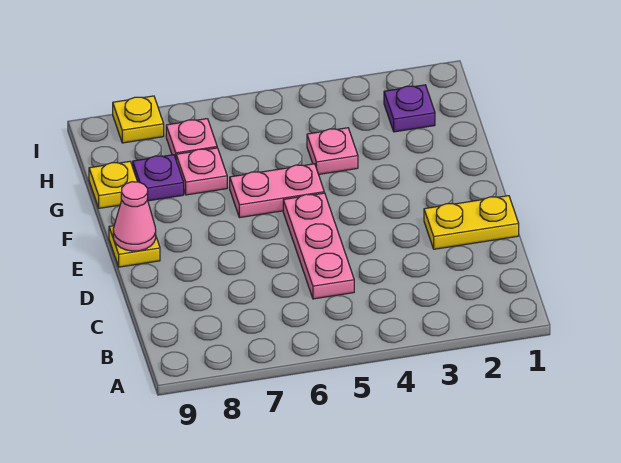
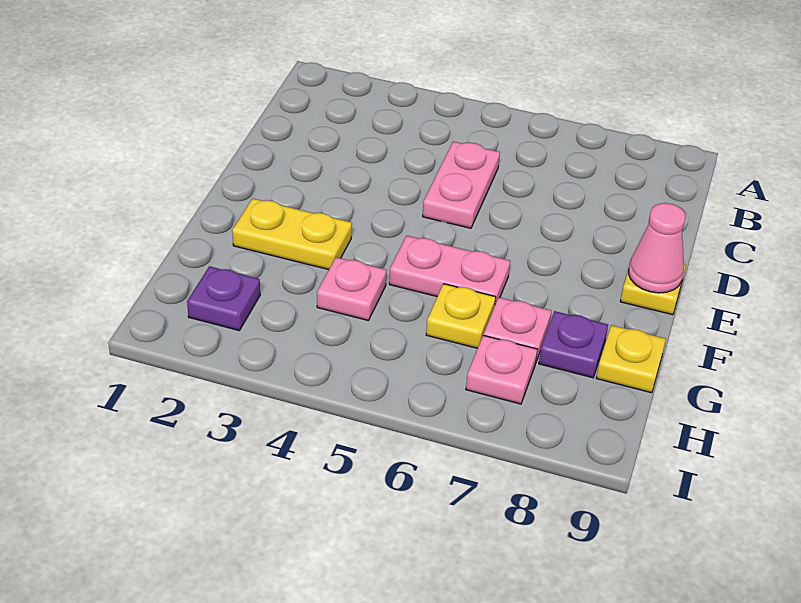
pink plate C5:E5 level 1 -> pink plate C5:D5 level 1
yellow plate D1:D2 level 1 -> yellow plate F2:F3 level 1
yellow plate I8 level 1 -> yellow plate G6 level 1

